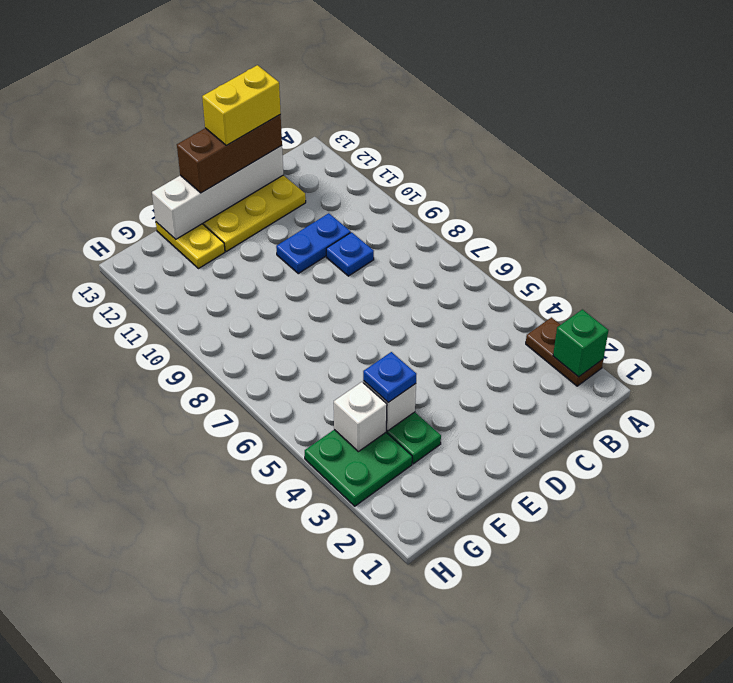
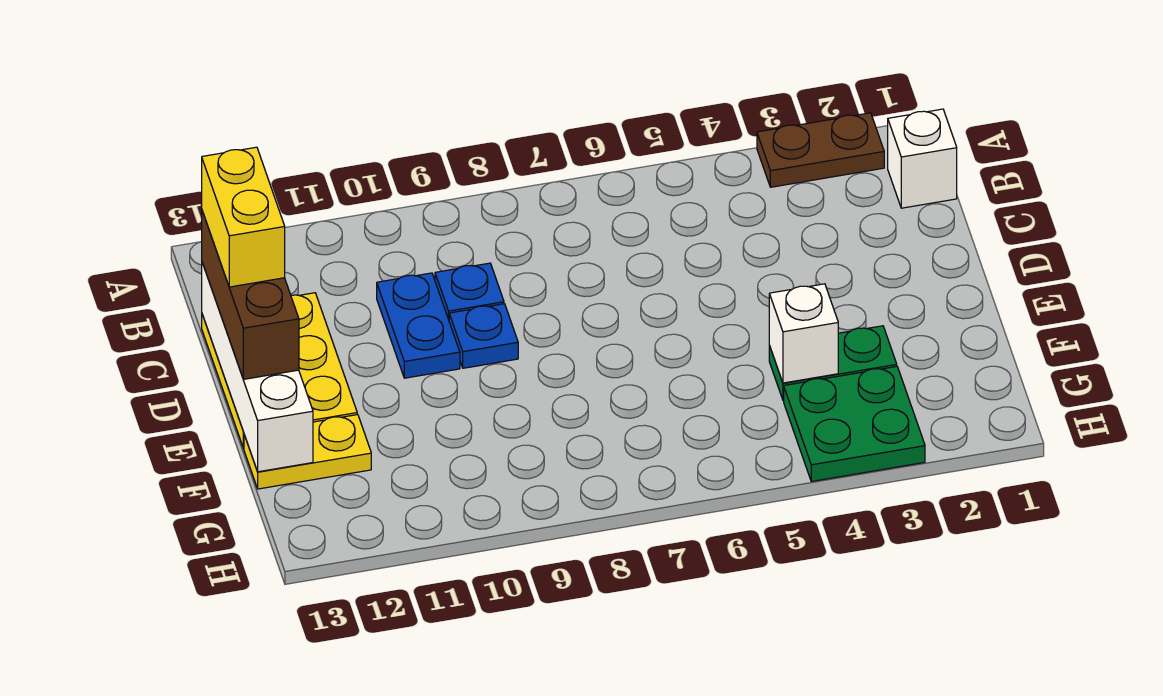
green brick A2 level 2 -> none
blue plate F4 level 3 -> blue plate D9 level 1
white brick G4 level 2 -> white brick B1 level 1

